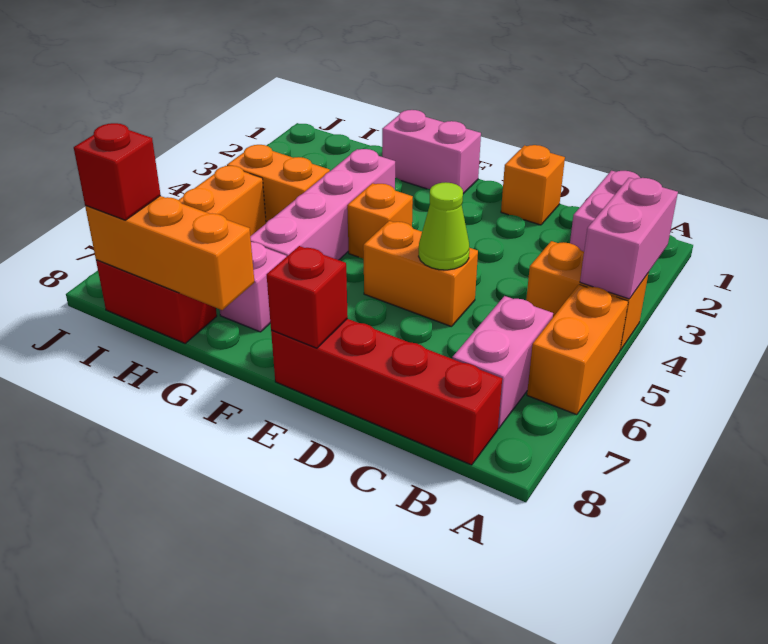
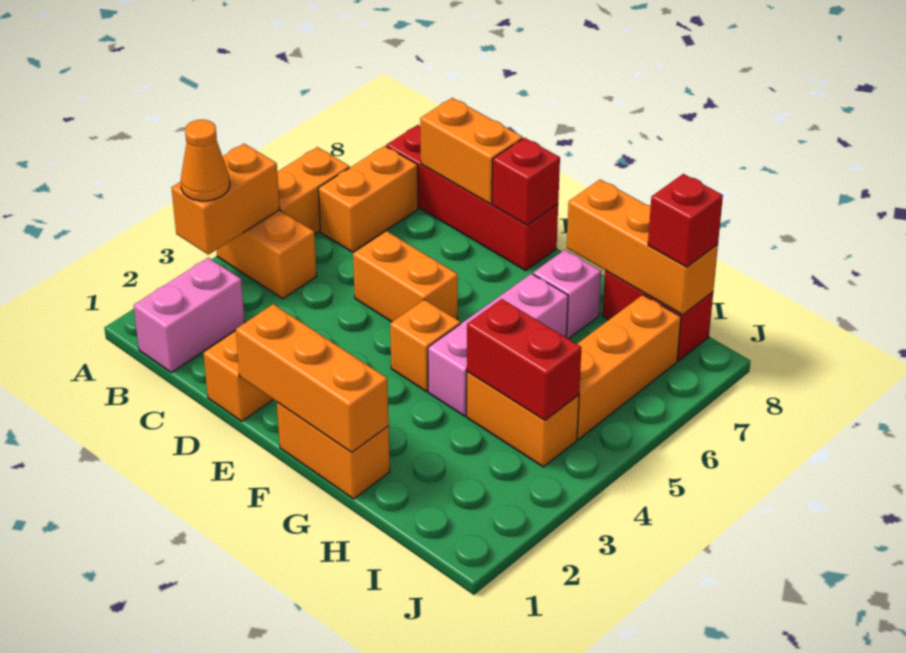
pink brick A3:A4 level 2 -> orange brick A3:A4 level 2
none -> orange cone A3 level 3
pink brick B6:B7 level 1 -> orange brick B6:B7 level 1
none -> orange brick C8:D8 level 2
lime cone D5 level 2 -> none
none -> orange brick E1:G1 level 2
pink brick F1:G1 level 1 -> orange brick F1:G1 level 1
pink brick G3:G6 level 1 -> pink brick G4:G6 level 1
none -> red brick H4:I4 level 2

